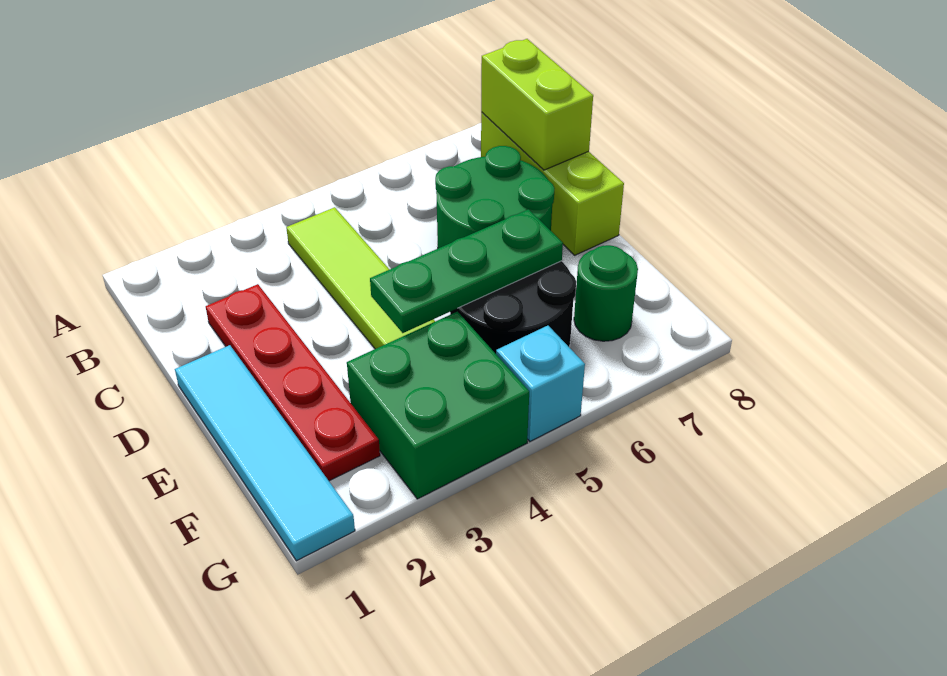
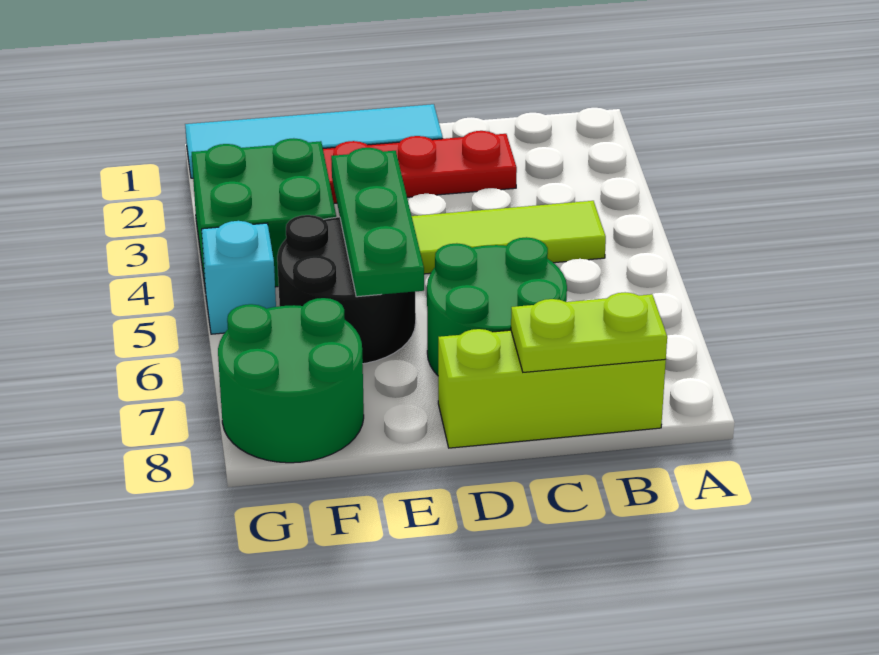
lime brick B8:C8 level 2 -> lime plate B8:C8 level 2
green round brick F7 level 1 -> green round brick F7:G8 level 1

